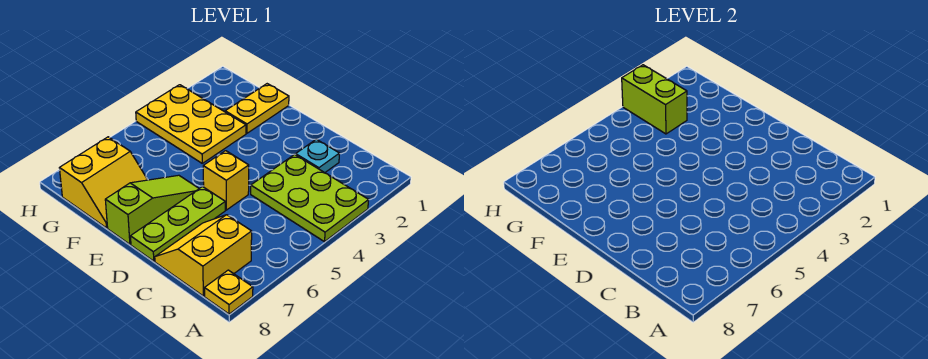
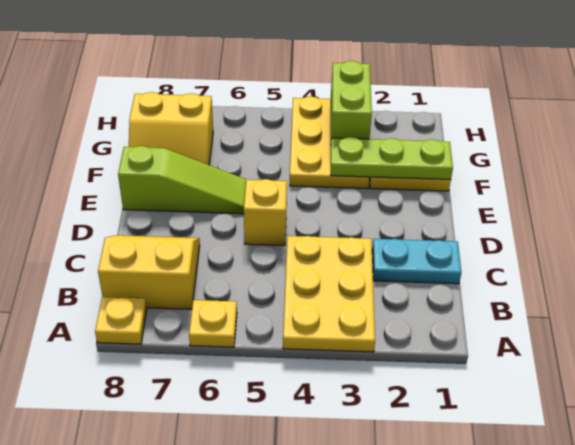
lime plate A3:C4 level 1 -> yellow plate A3:C4 level 1
none -> yellow plate A6 level 1
cyan plate C2 level 1 -> cyan plate C1:C2 level 1
lime plate D6:D8 level 1 -> lime plate F1:F3 level 2

